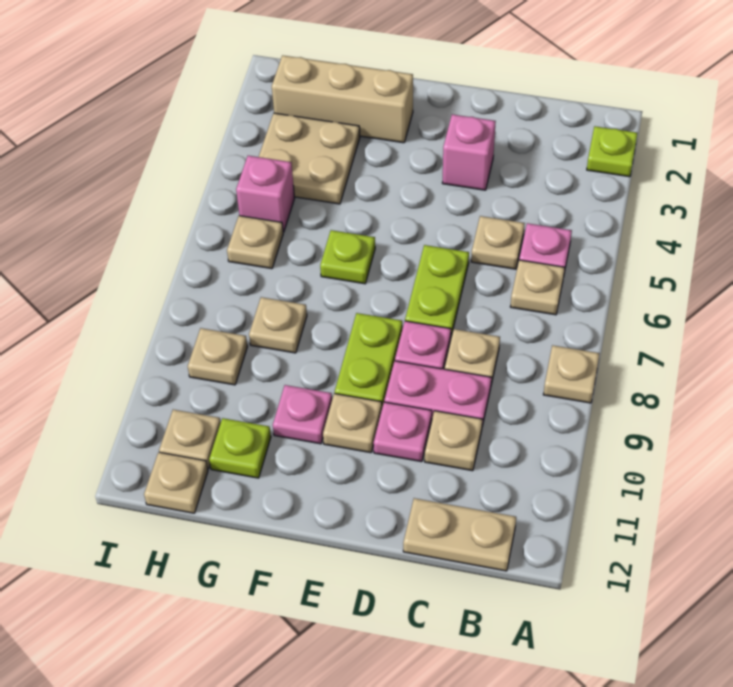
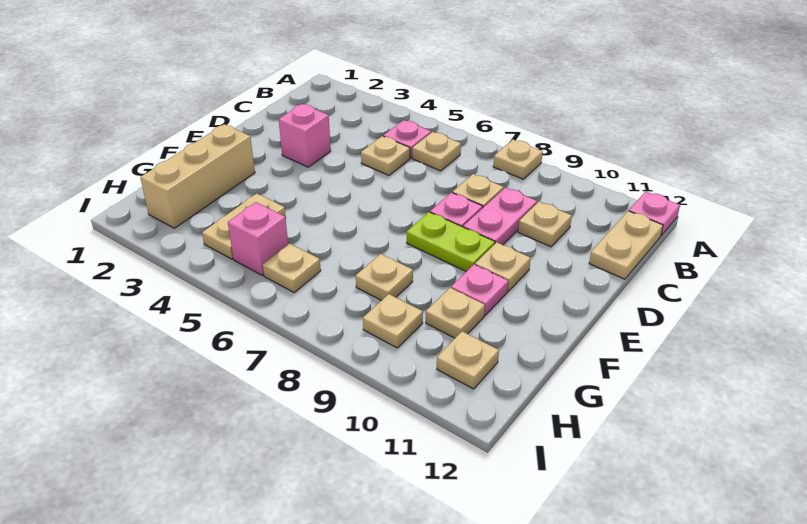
lime plate A2 level 1 -> none
lime plate D6:D7 level 1 -> none
pink plate D10 level 1 -> pink plate A12 level 1
lime plate F6 level 1 -> none
tan plate G3:H4 level 1 -> tan plate G4:H4 level 1
lime plate G11 level 1 -> none
tan plate H12 level 1 -> tan plate G10 level 1

